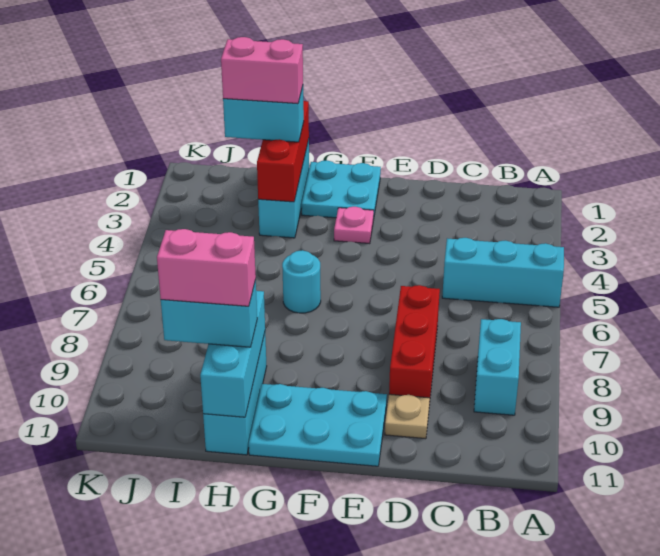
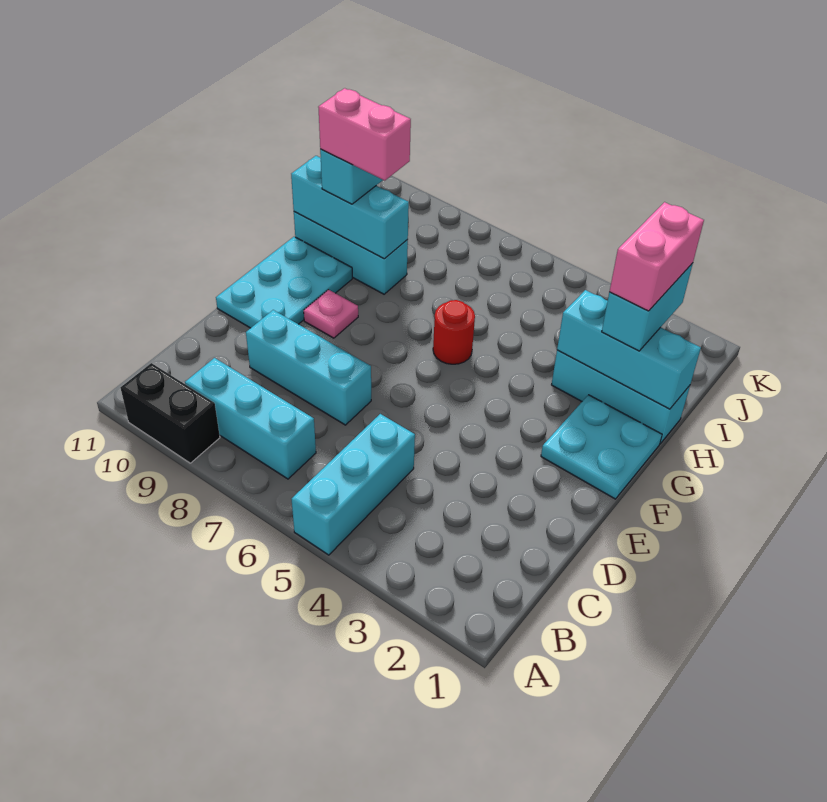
none -> black brick A9:A10 level 1
cyan brick B8:B9 level 1 -> cyan brick B7:B9 level 1
red brick D7:D9 level 1 -> cyan brick D7:D9 level 1
tan plate D10 level 1 -> none
pink plate F3 level 1 -> pink plate F9 level 1
cyan round brick G6 level 1 -> red round brick G6 level 1
red brick H1:H3 level 2 -> cyan brick H1:H3 level 2
pink brick H10:I10 level 4 -> pink brick H9:H10 level 4

